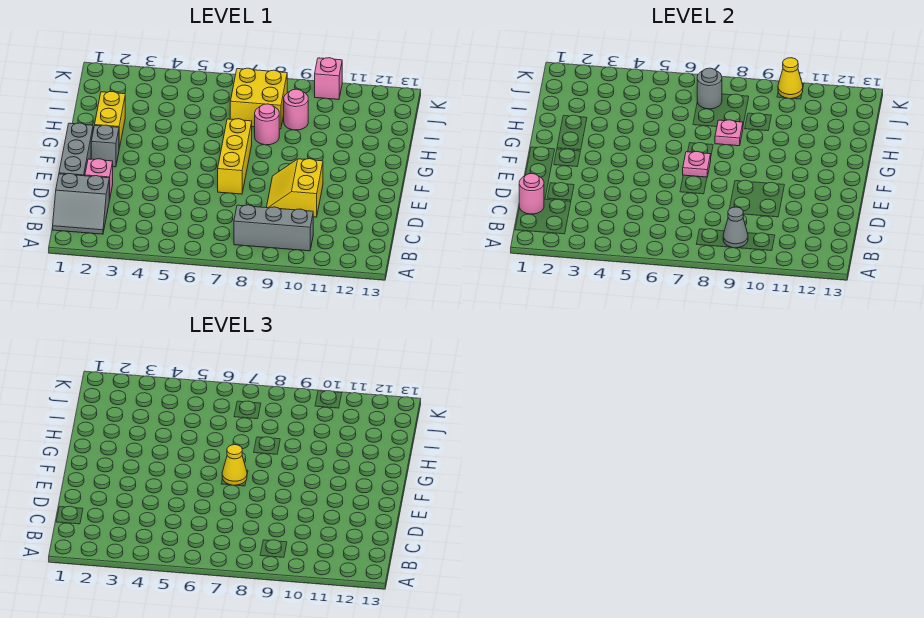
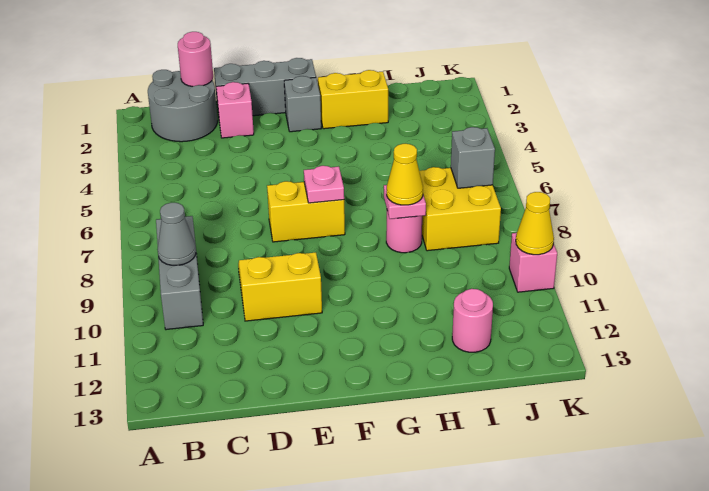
grey slope B1:C2 level 1 top C -> grey round brick B1:C2 level 1
yellow brick E7:G7 level 1 -> yellow brick E7:F7 level 1
yellow cone F7 level 3 -> yellow cone H8 level 3
pink round brick I9 level 1 -> pink round brick I12 level 1
grey round brick J7 level 2 -> grey brick J7 level 2

